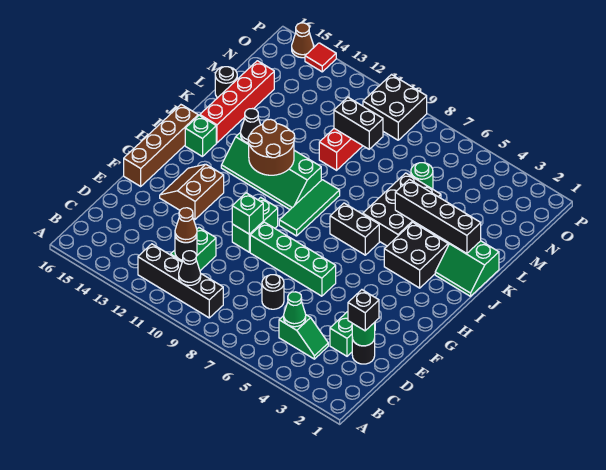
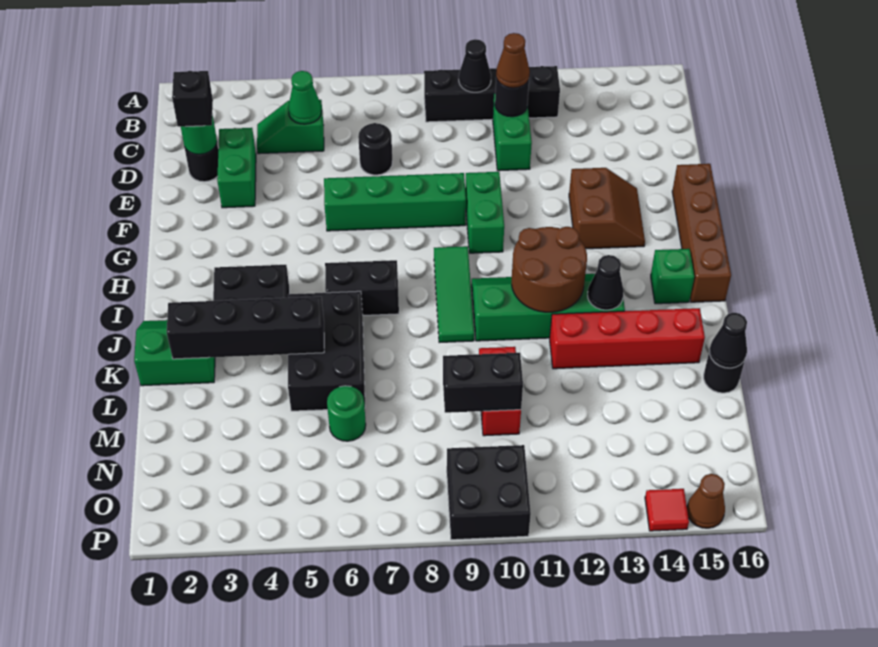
green brick F10 level 2 -> none
red brick J15:M15 level 1 -> red brick K12:K15 level 1
none -> black cone L16 level 2

